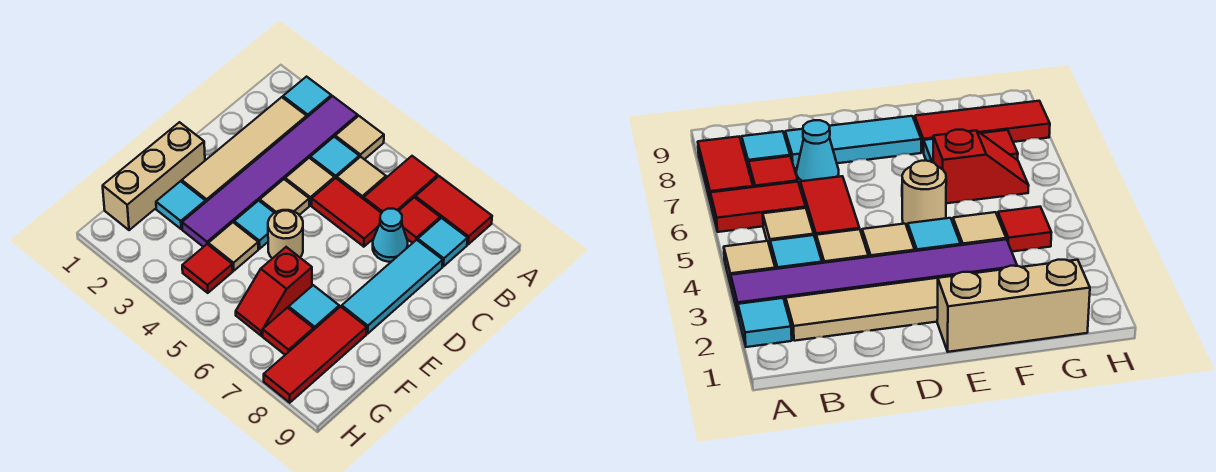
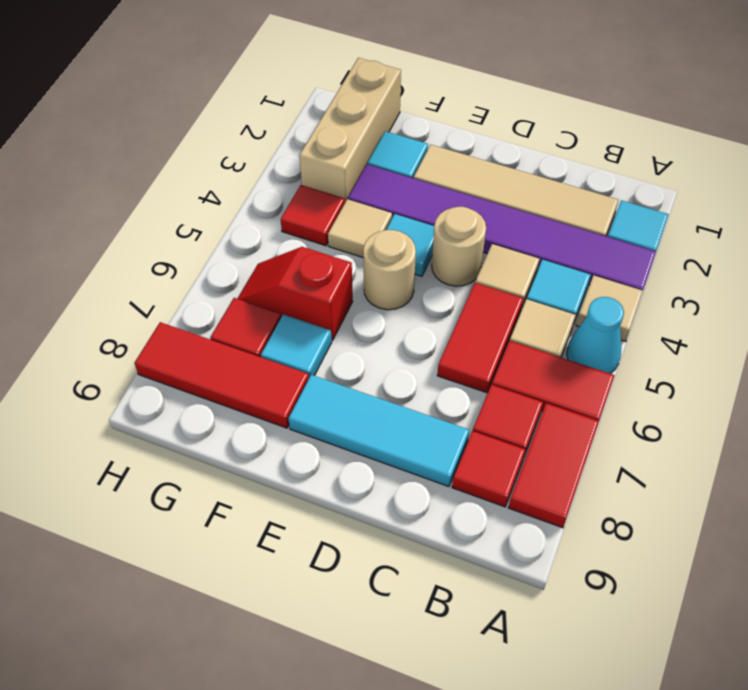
cyan tile B8 level 1 -> red tile B8 level 1
cyan cone C7 level 1 -> cyan cone A5 level 1
tan tile D4 level 1 -> tan round brick D4 level 1
tan brick E1:G1 level 1 -> tan brick G1:G3 level 1

